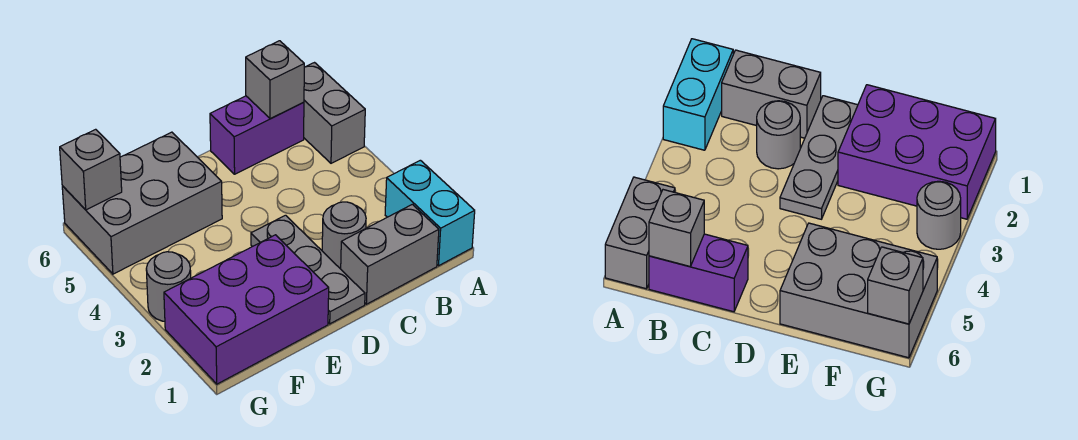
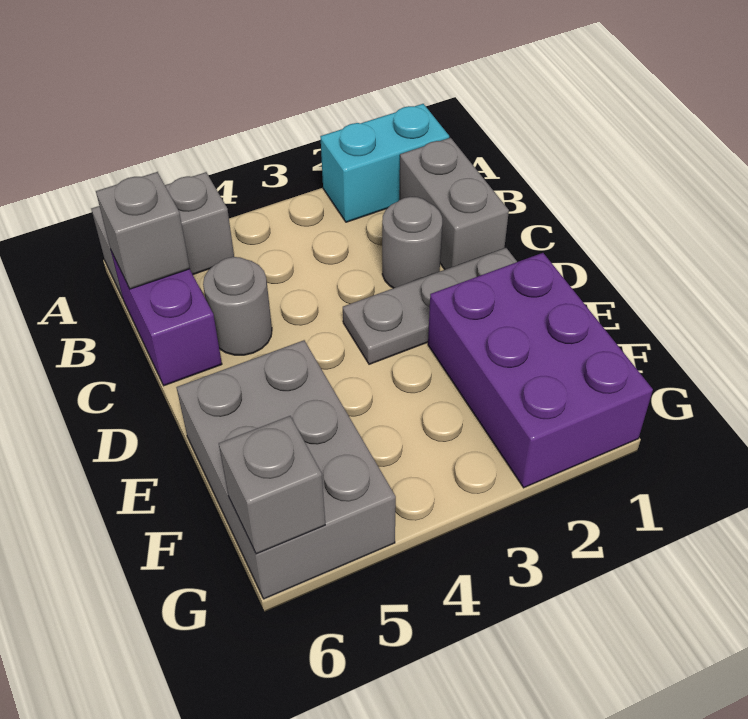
grey round brick G3 level 1 -> grey round brick C5 level 1

